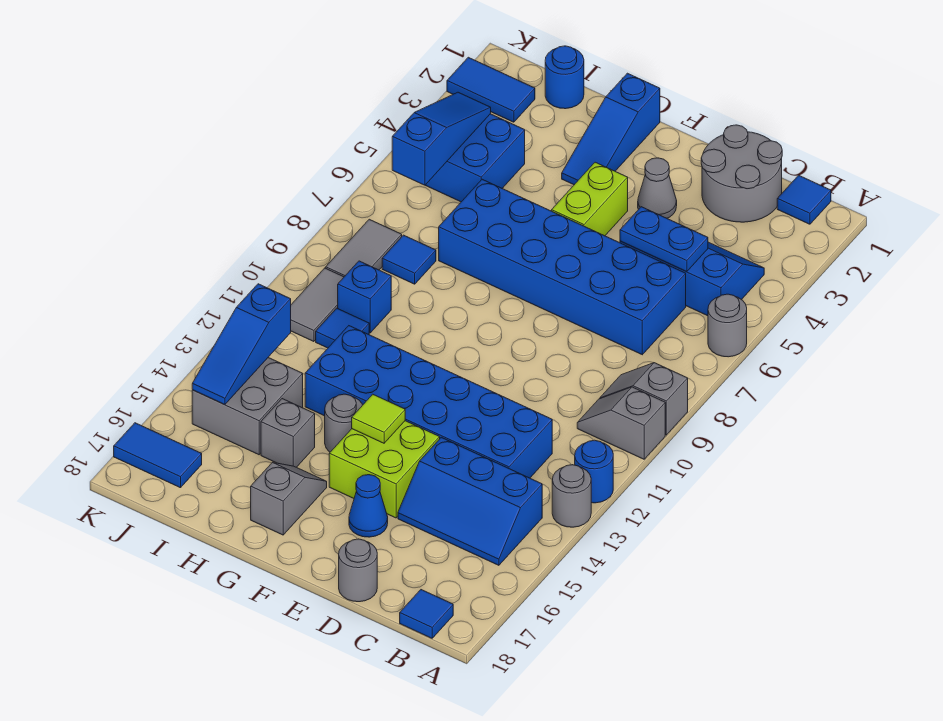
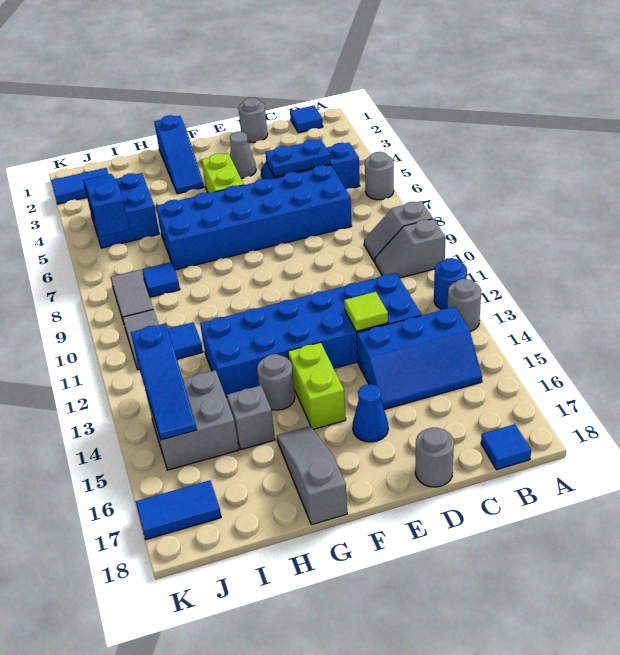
grey round brick C1:D2 level 1 -> grey round brick D1 level 1
lime brick E14:F15 level 1 -> lime brick F14:F15 level 1
lime tile F14 level 2 -> lime tile D13 level 2
grey slope G16:G17 level 1 top 17 -> grey slope G16:G18 level 1 top 18
blue round brick I1 level 1 -> none
blue brick I10 level 1 -> none

